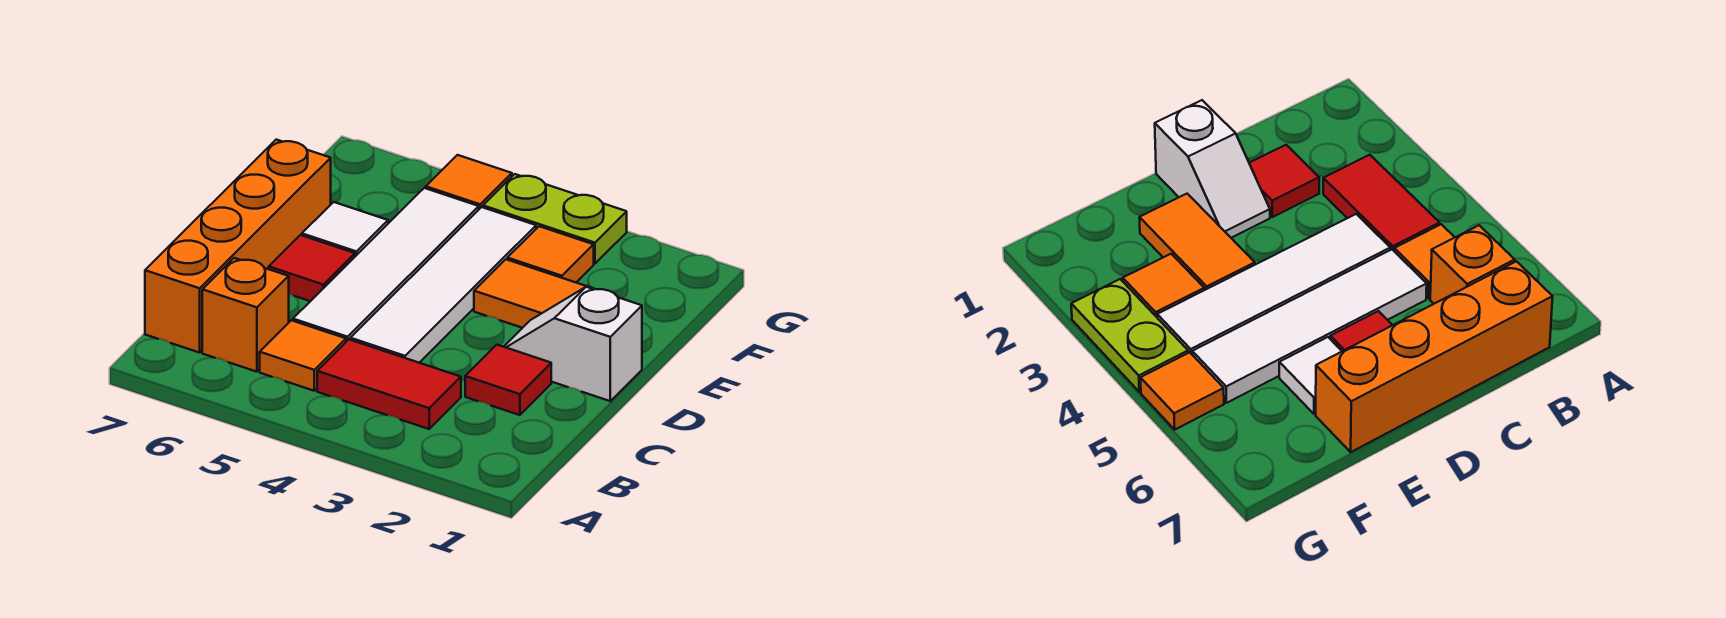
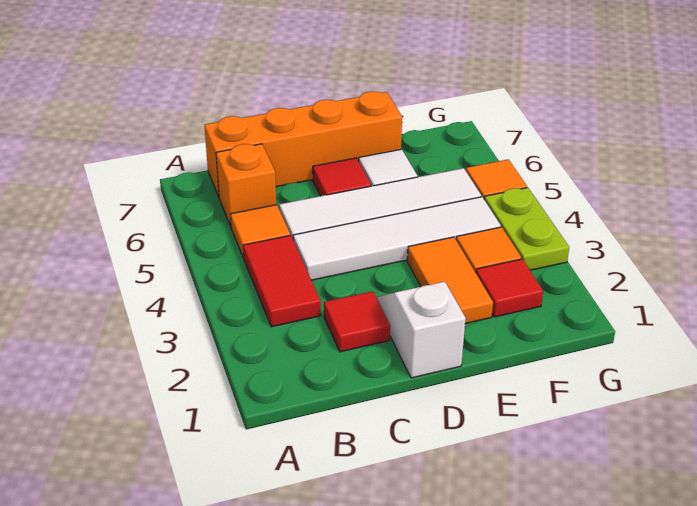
none -> red tile F2 level 1

